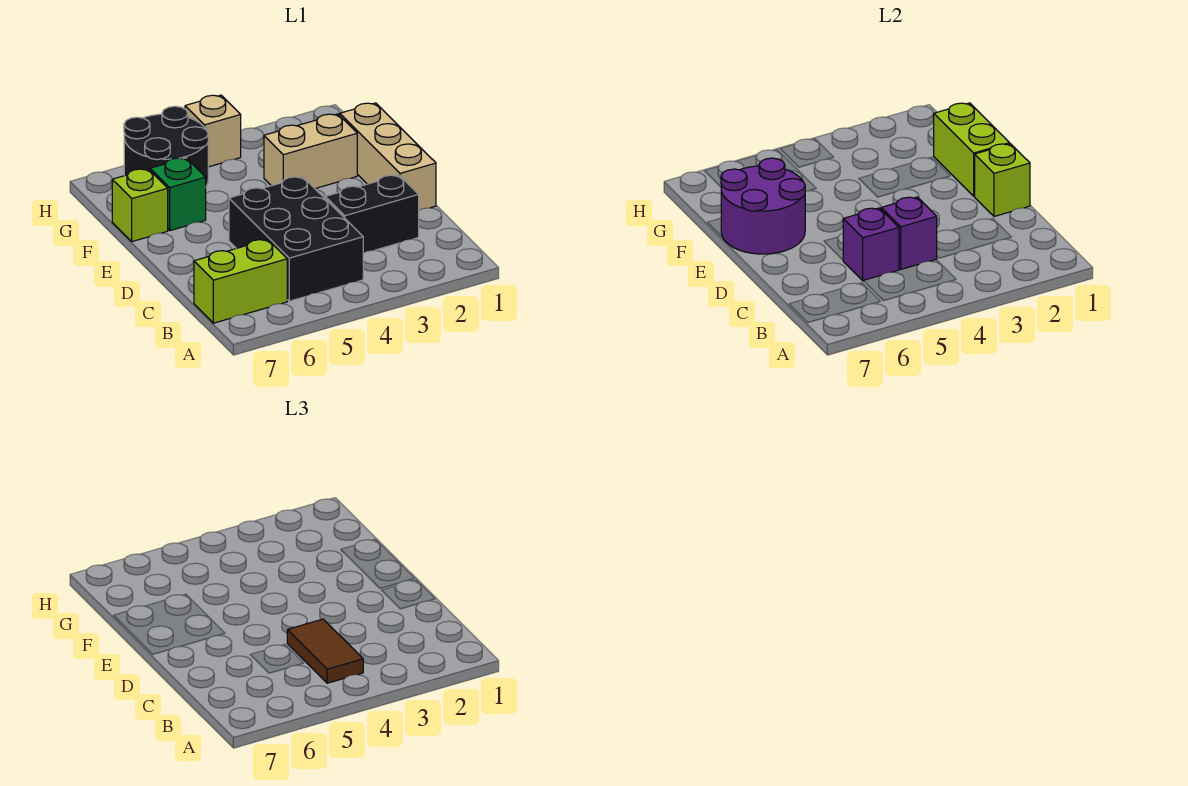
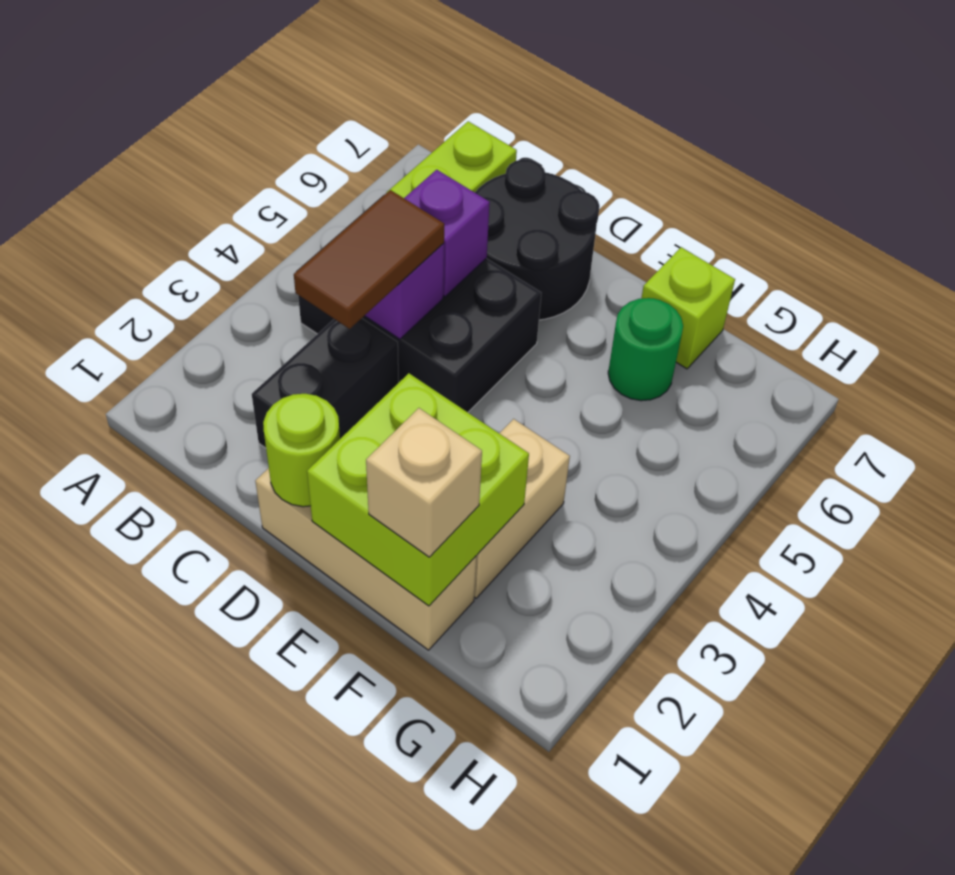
brown tile B4:C4 level 3 -> brown tile C3:C4 level 3
lime brick D1 level 2 -> lime round brick D1 level 2
lime brick E1:F1 level 2 -> lime brick E1:F2 level 2
purple round brick E6:F7 level 2 -> none
green brick F6 level 1 -> green round brick F6 level 1
black round brick G5:H6 level 1 -> black round brick C6:D7 level 1
tan brick H4 level 1 -> tan brick F1 level 3

